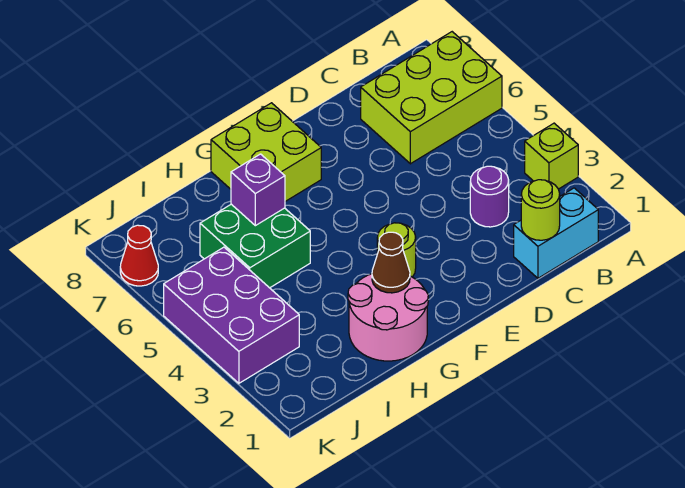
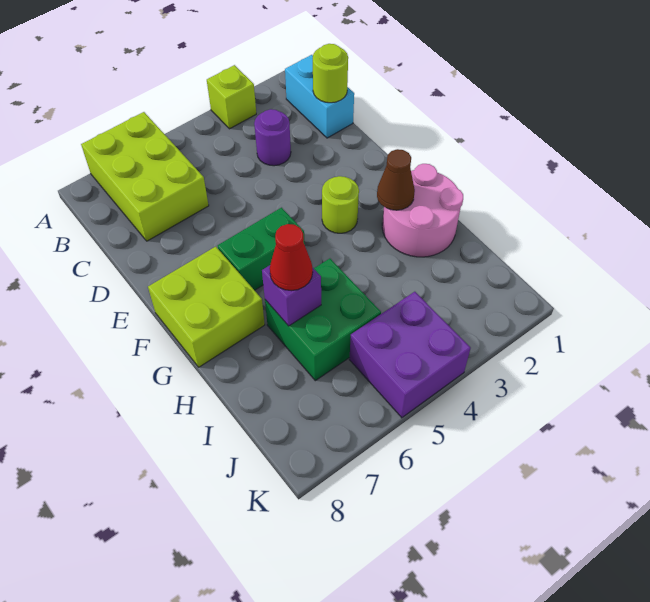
none -> green brick F5:F6 level 1
purple brick J3:K5 level 1 -> purple brick J4:K5 level 1
red cone K7 level 1 -> red cone H6 level 3

